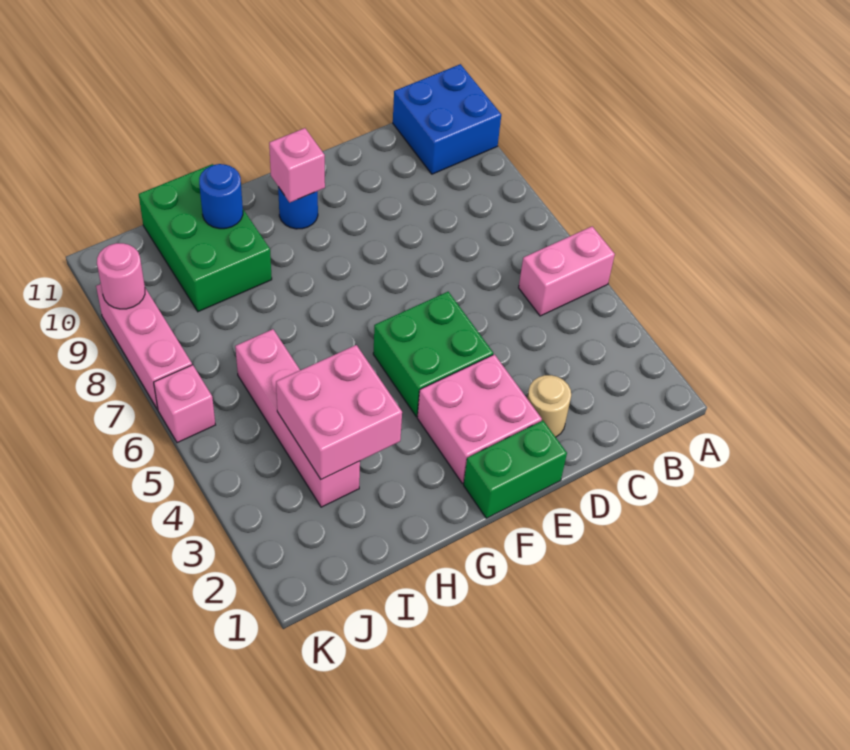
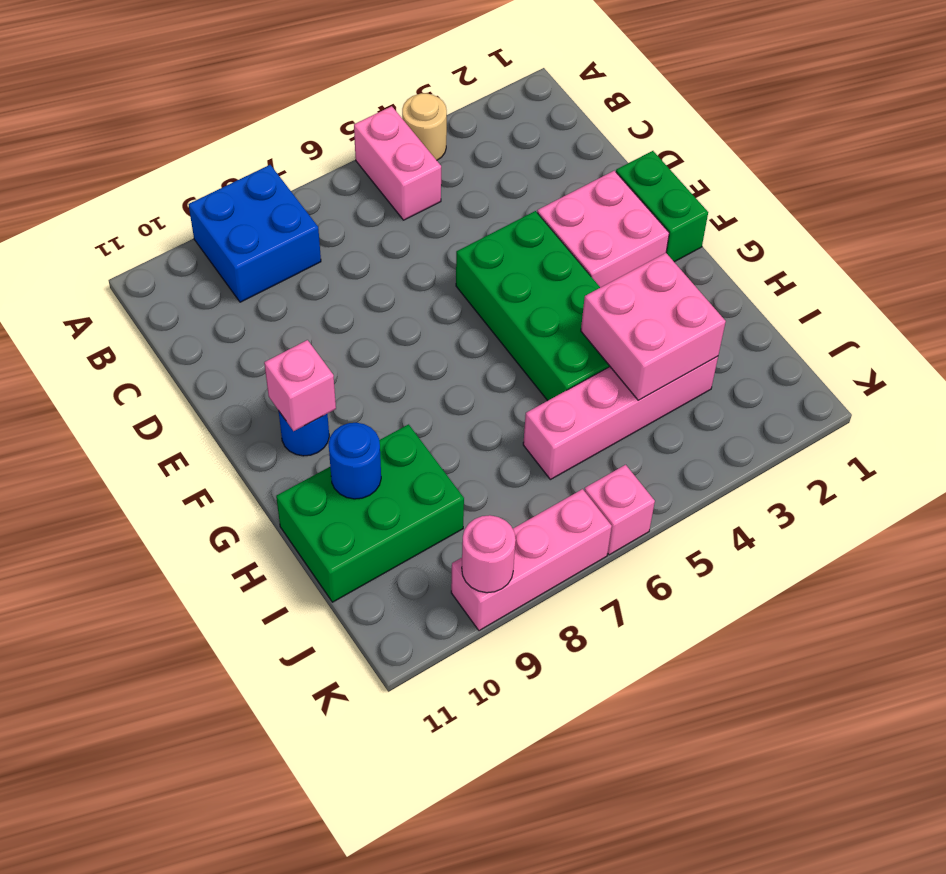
blue brick A10:B11 level 1 -> blue brick A8:B9 level 1
tan round brick D2 level 1 -> tan round brick A4 level 1
green brick E4:F5 level 1 -> green brick E4:H5 level 1

